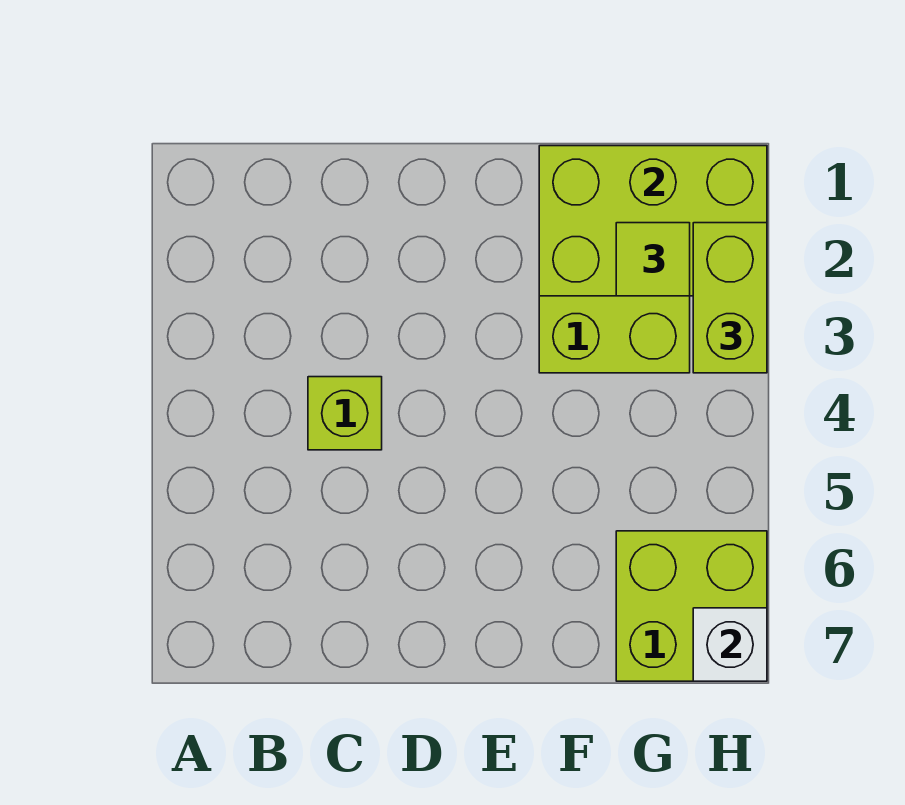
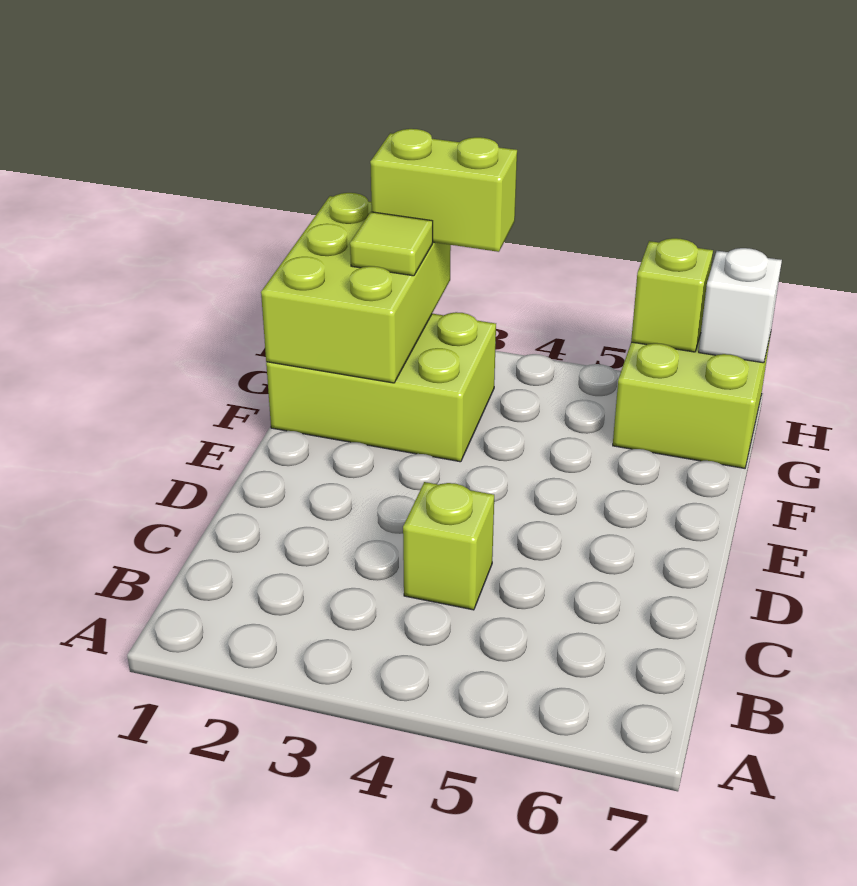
none -> lime brick H6 level 2

